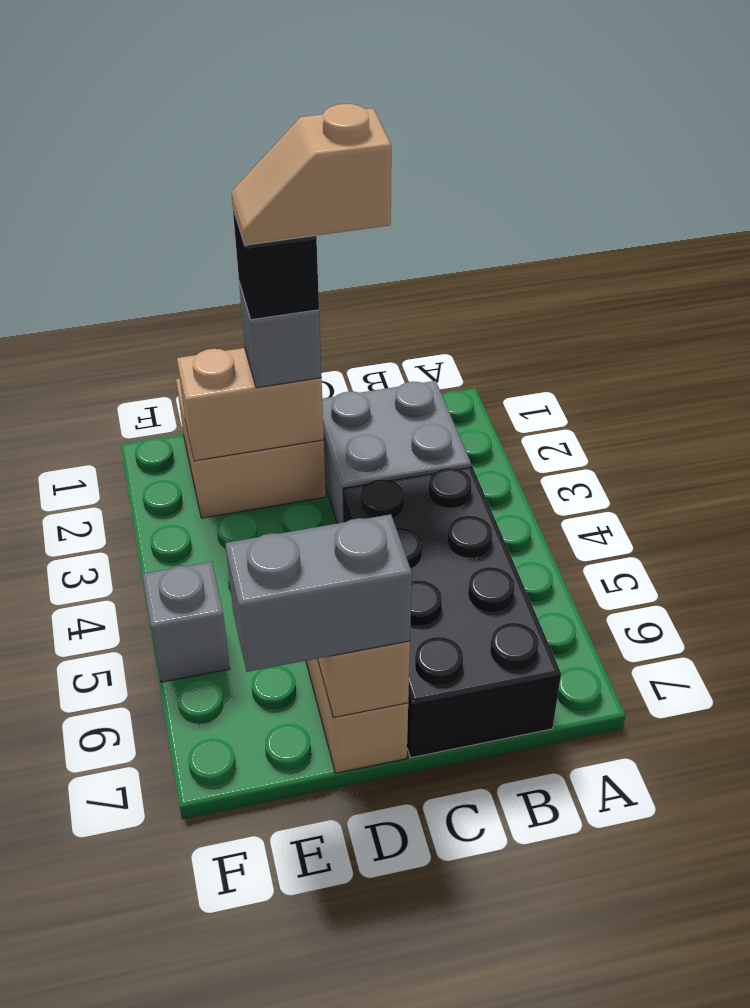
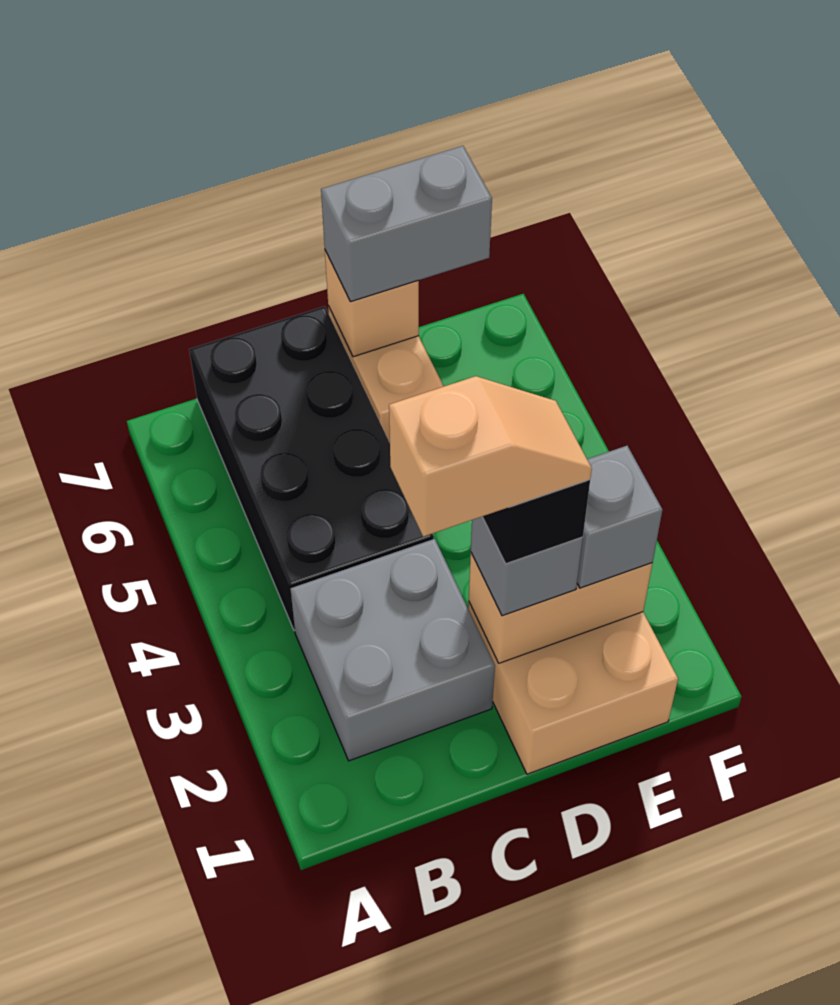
grey brick F5 level 1 -> grey brick E2 level 3

